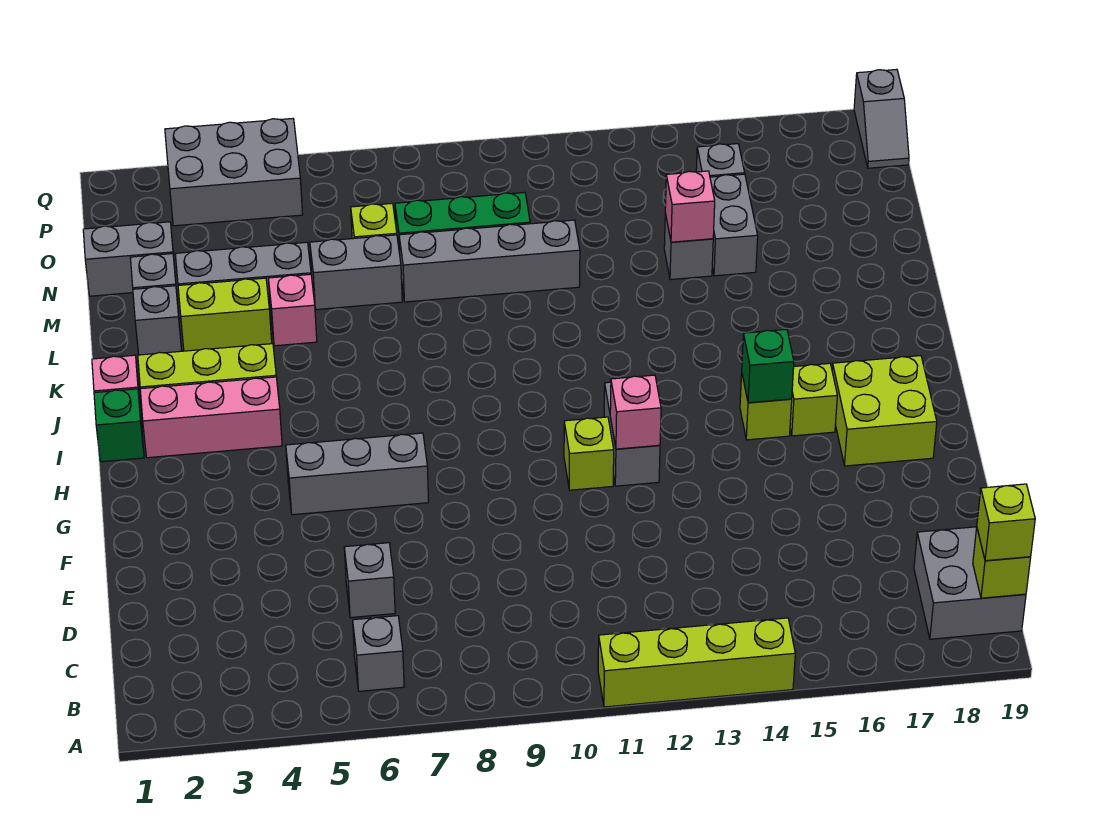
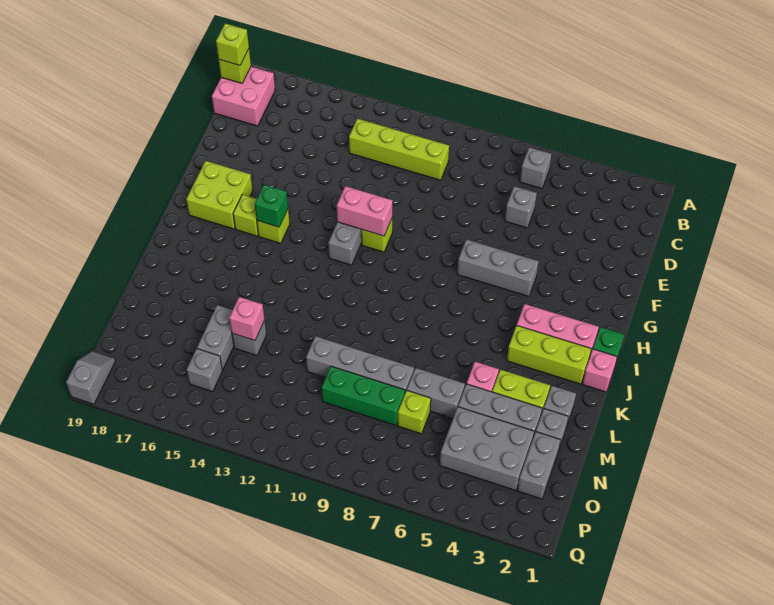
lime brick A11:A14 level 1 -> lime brick C10:C13 level 1
grey brick B18:C19 level 1 -> pink brick B18:C19 level 1
pink brick G12 level 2 -> pink brick G11:G12 level 2
grey brick N1:N2 level 1 -> grey brick N2:O2 level 1
grey brick P3:Q5 level 1 -> grey brick N3:O5 level 1

